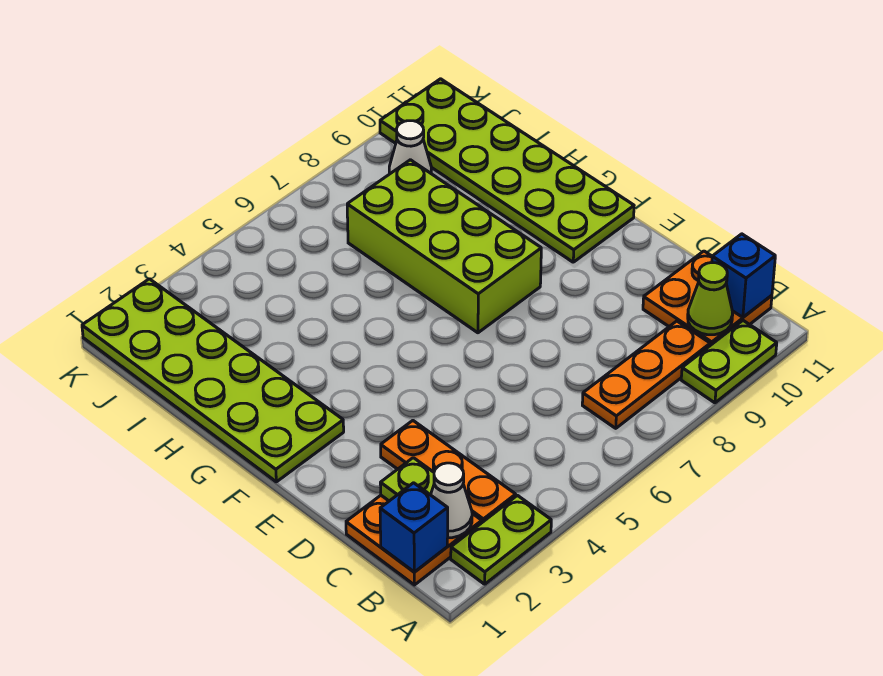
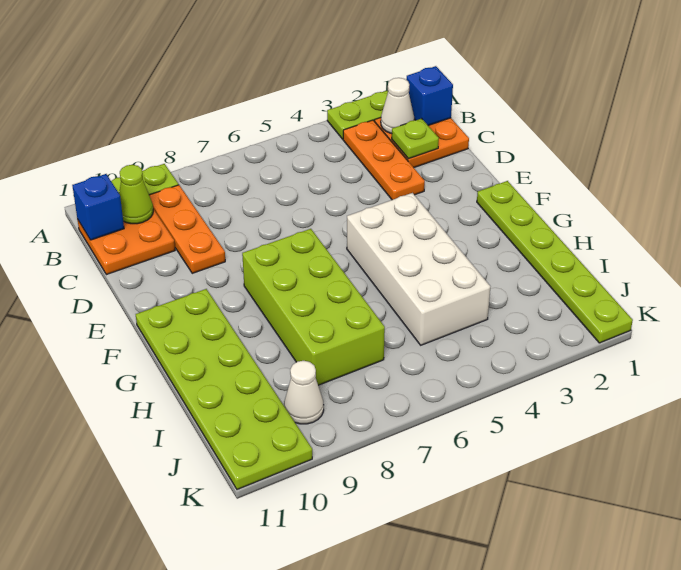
orange plate B7:B9 level 1 -> orange plate B9:D9 level 1
lime plate F1:K2 level 1 -> lime plate F1:K1 level 1
none -> white brick F4:I5 level 1

